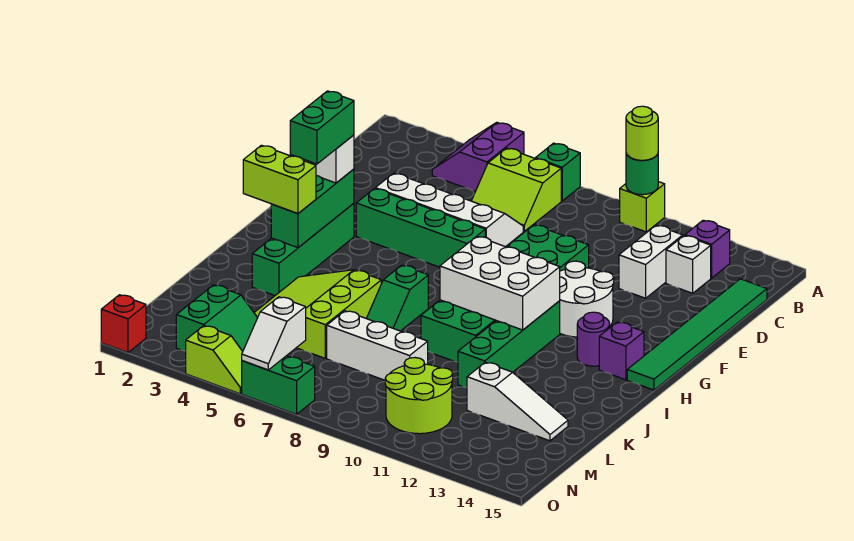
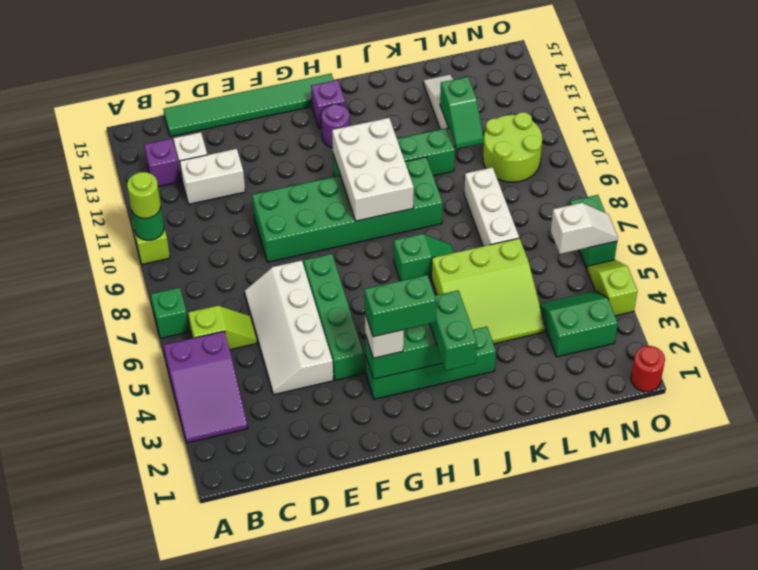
purple slope A4:B5 level 1 top 5 -> purple slope A3:B5 level 1 top 5
lime slope B6:C7 level 1 top B -> lime slope B6:C6 level 1 top B
white round brick F11:G12 level 1 -> none
lime brick I2:I3 level 3 -> green brick I2:I3 level 3
none -> green slope L11:L12 level 2 top 12
red brick O1 level 1 -> red round brick O1 level 1

